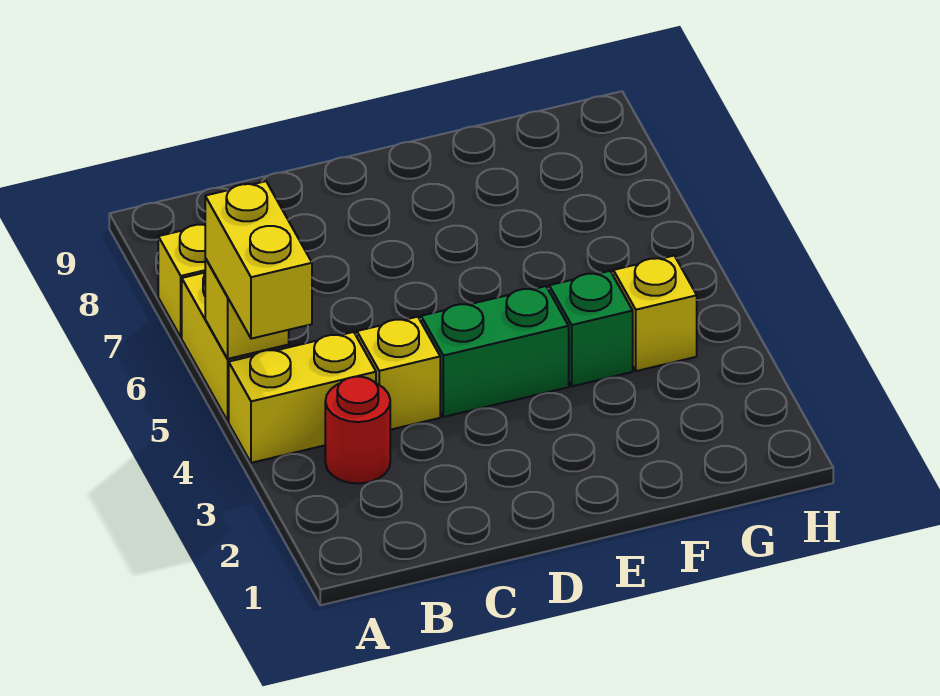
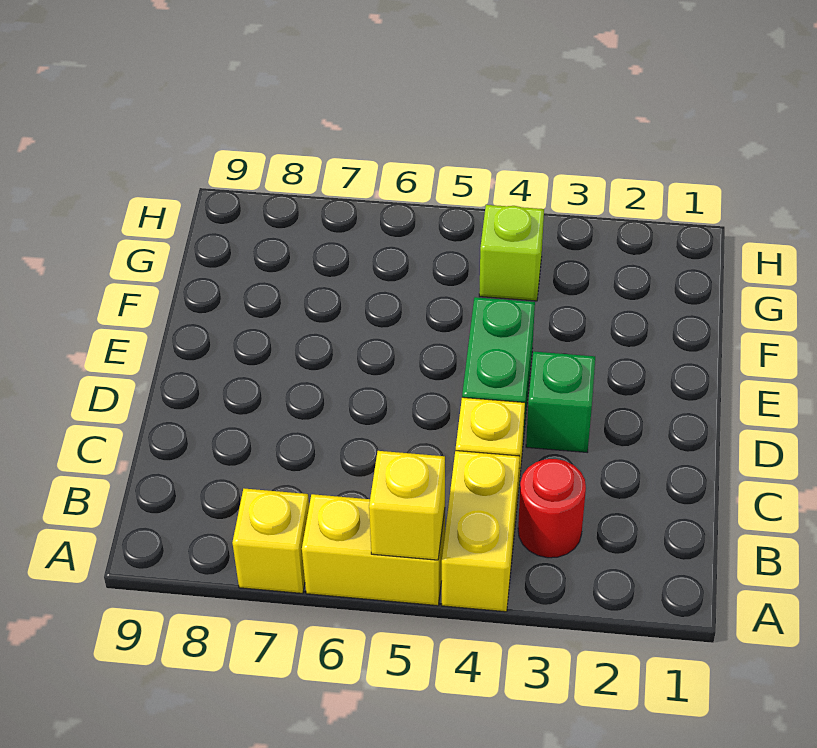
yellow brick A4:A5 level 3 -> none
green brick F4 level 1 -> green brick D3 level 1
yellow brick G4 level 1 -> lime brick G4 level 1

